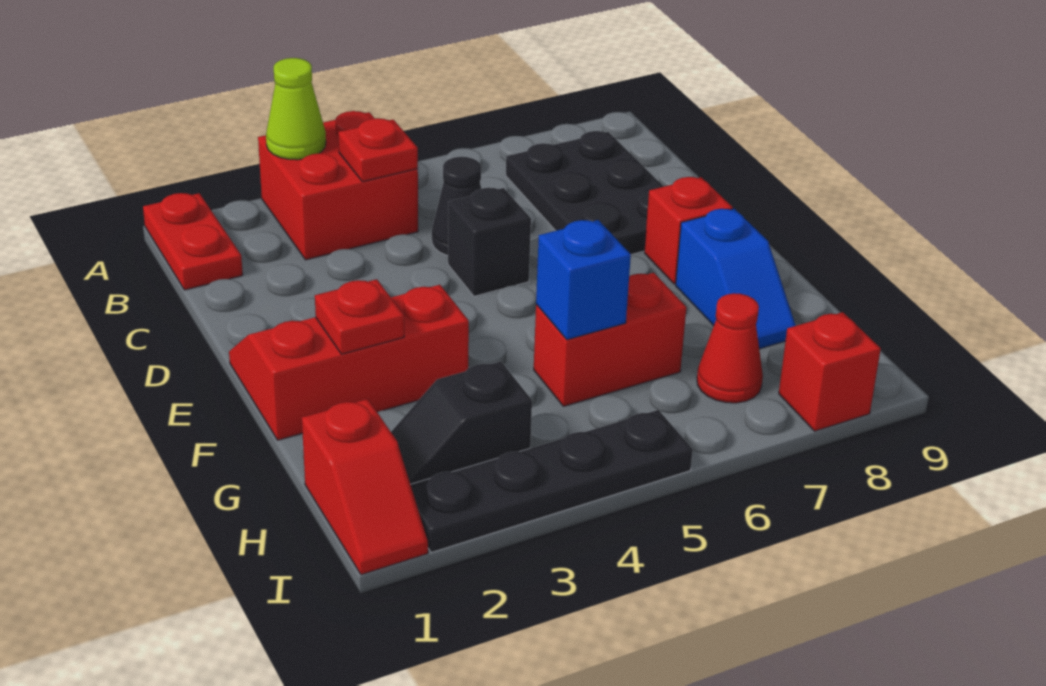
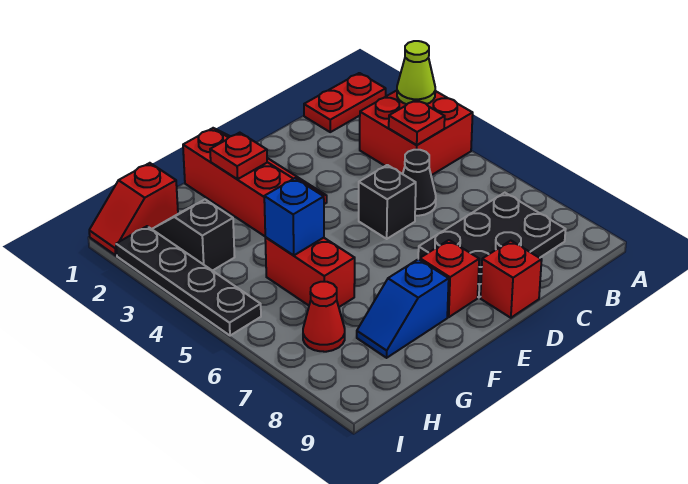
red brick I8 level 1 -> red brick D9 level 1

